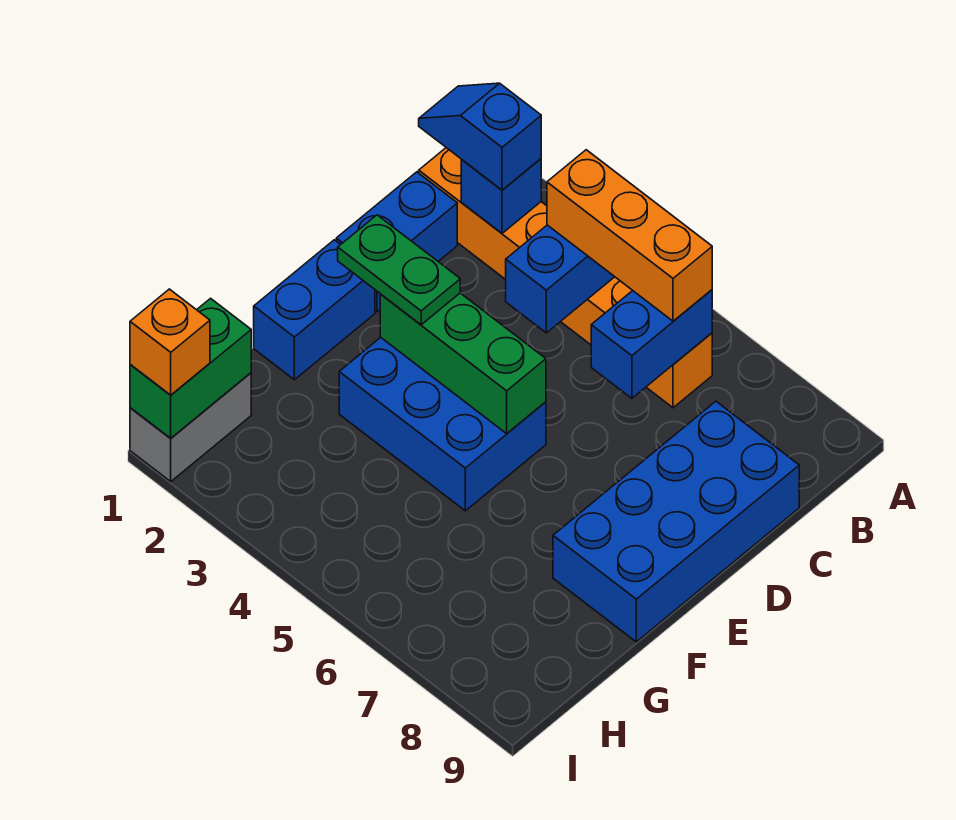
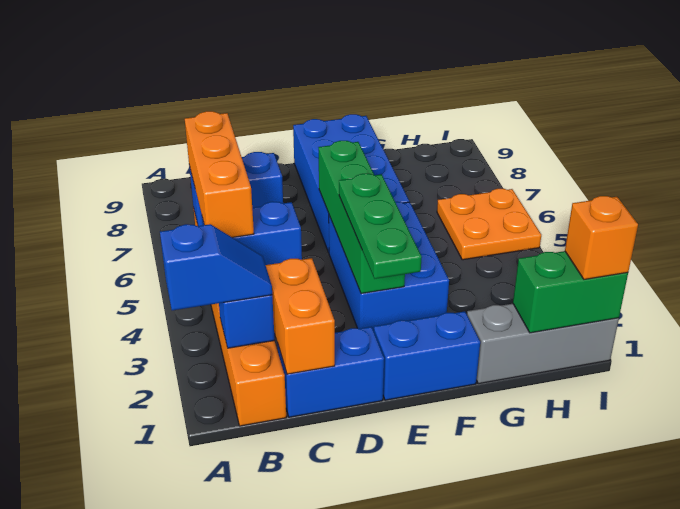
blue slope B1:B2 level 3 top 2 -> blue slope A2:B2 level 3 top A
none -> orange brick C1:C2 level 2
blue brick C8:F9 level 1 -> blue brick E6:F9 level 1
green plate E2:E3 level 3 -> green plate E2:E4 level 3
green brick E3:E5 level 2 -> green brick E3:E6 level 2
grey brick H1:I1 level 1 -> grey brick G1:I1 level 1
none -> orange plate H5:I6 level 1

